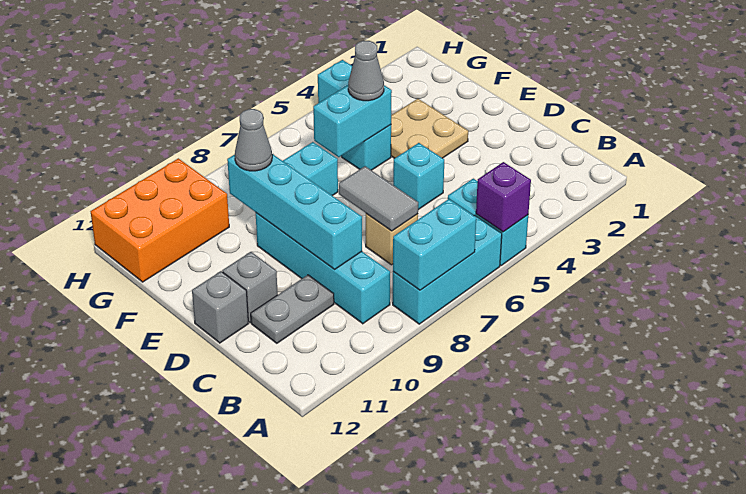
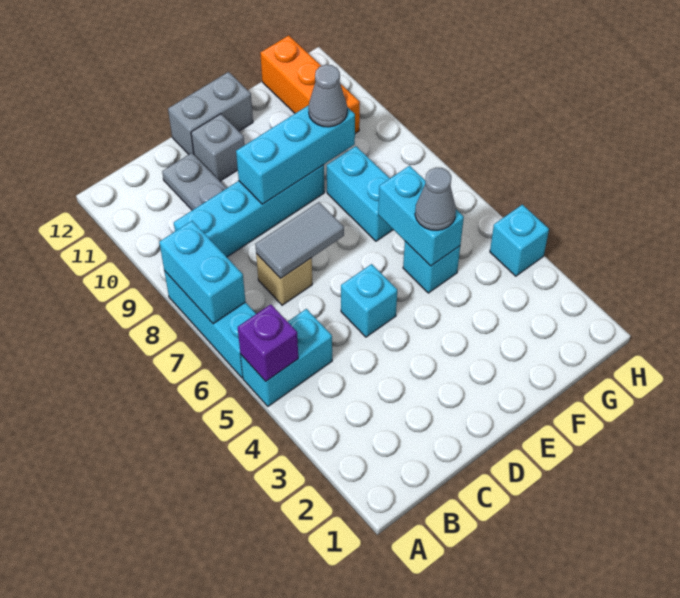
cyan brick C9:F9 level 2 -> cyan brick D9:F9 level 2
grey brick D12 level 1 -> grey brick D12:E12 level 1
tan plate E3:F4 level 1 -> none
orange brick G10:H12 level 1 -> orange brick G10:G12 level 1

